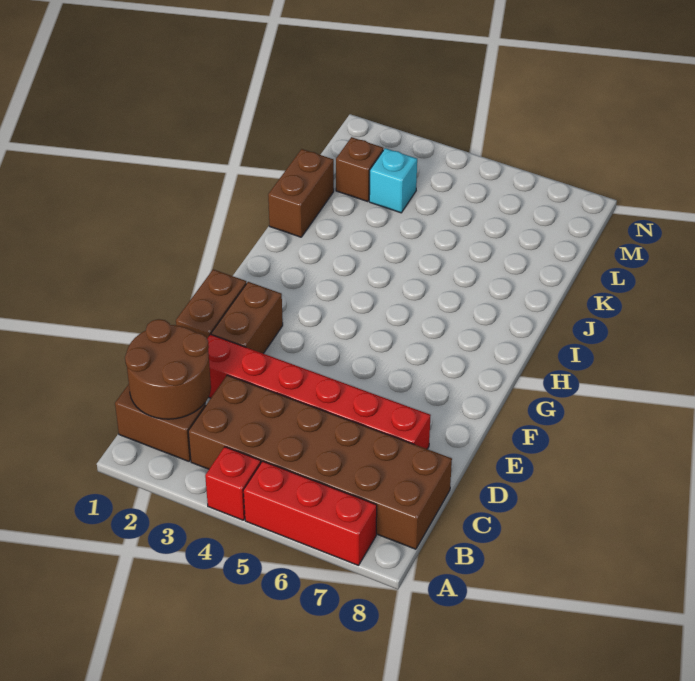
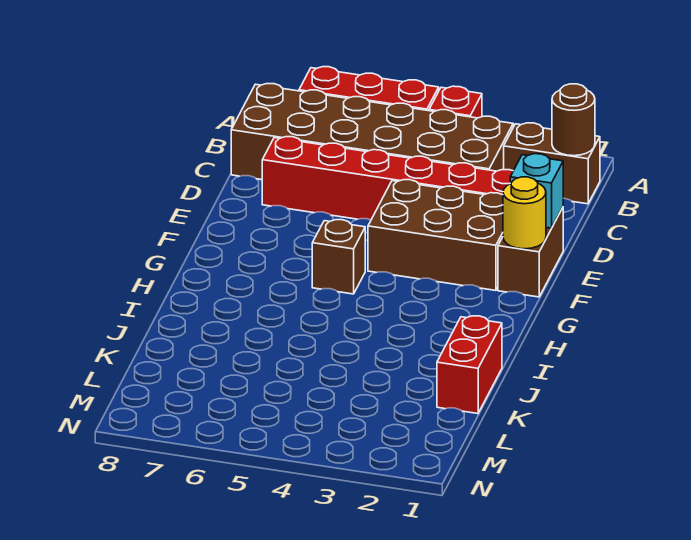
brown round brick B1:C2 level 2 -> brown round brick B1 level 2
brown brick E2:F2 level 1 -> brown brick E2:F4 level 1
none -> yellow round brick F1 level 2
brown brick J1:K1 level 1 -> red brick J1:K1 level 1
brown brick L2 level 1 -> brown brick G5 level 1
cyan brick L3 level 1 -> cyan brick E1 level 2

